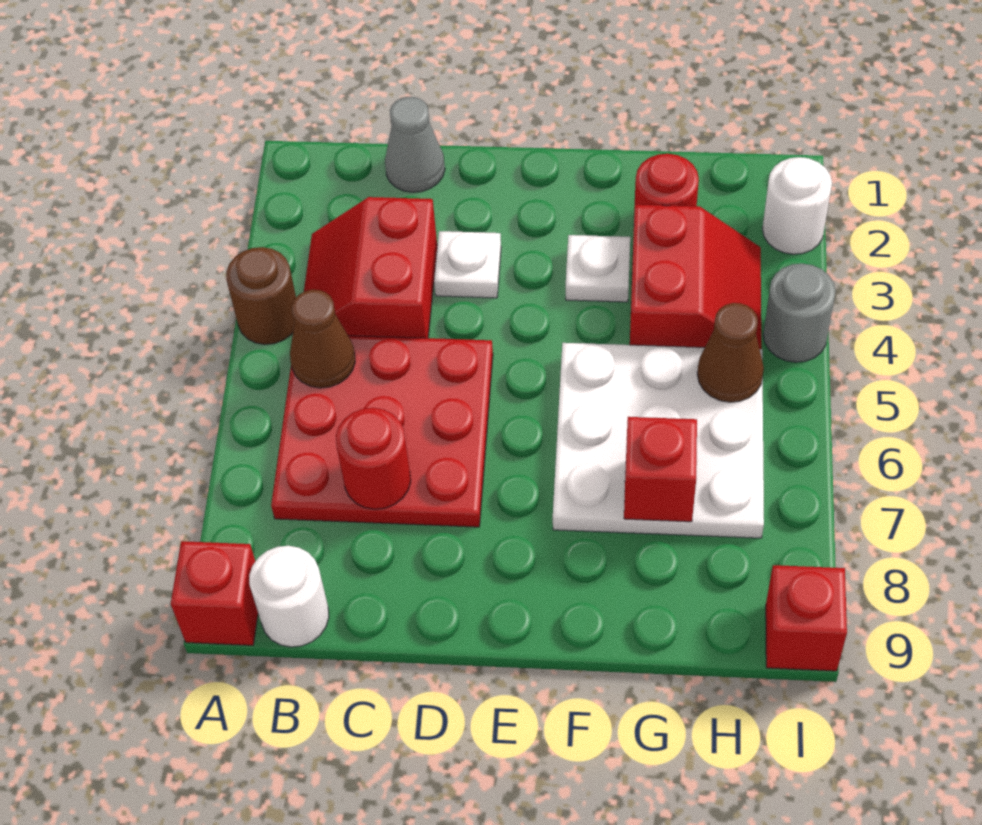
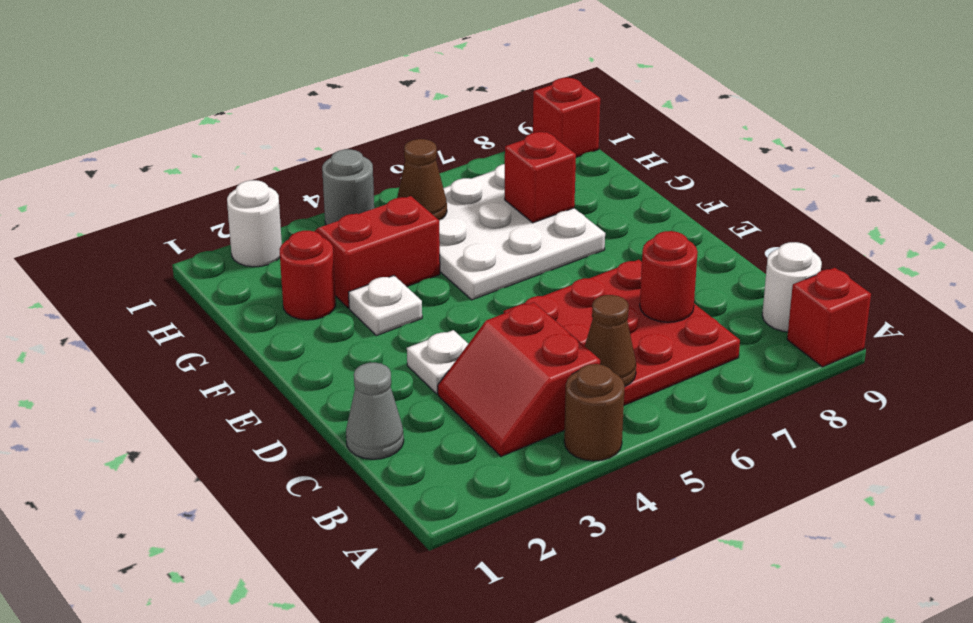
red slope B3:C4 level 1 top C -> red slope B3:C4 level 1 top 4

